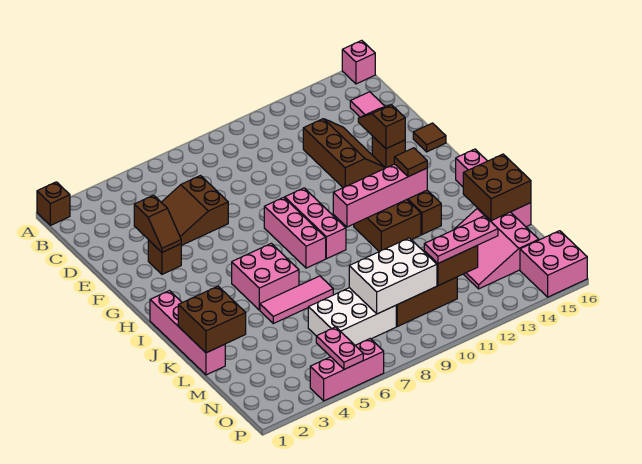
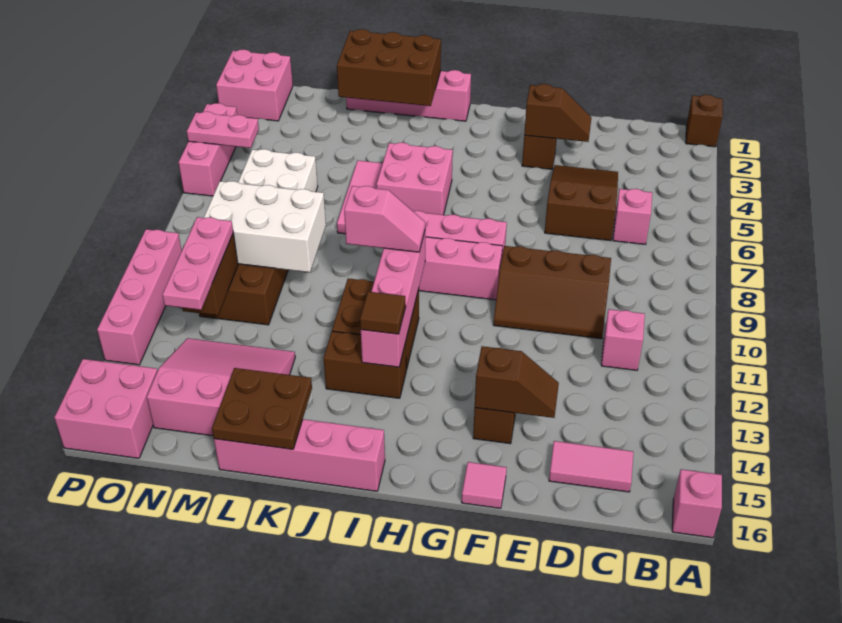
none -> pink brick C6 level 1
none -> pink brick C11 level 1
brown slope D12:F13 level 1 top 12 -> brown slope D9:F10 level 1 top 9
brown slope E3:F3 level 2 top E -> brown slope E3:F3 level 2 top F
brown tile F16 level 1 -> pink tile F16 level 1
none -> pink slope I10:J10 level 3 top J
brown brick K1:L2 level 2 -> brown brick J1:L2 level 2
brown brick K15:L16 level 2 -> brown plate K15:L16 level 2
white brick M8:N10 level 2 -> white brick L9:N10 level 2
none -> pink brick O1:P2 level 1
none -> pink brick P10:P13 level 1

